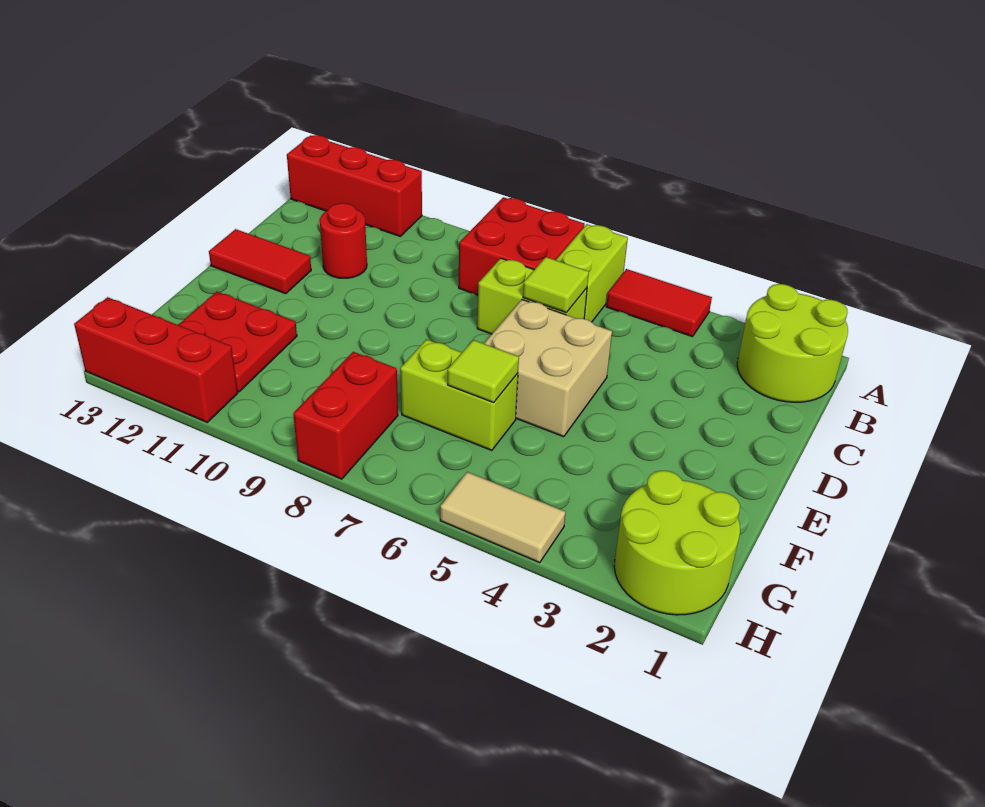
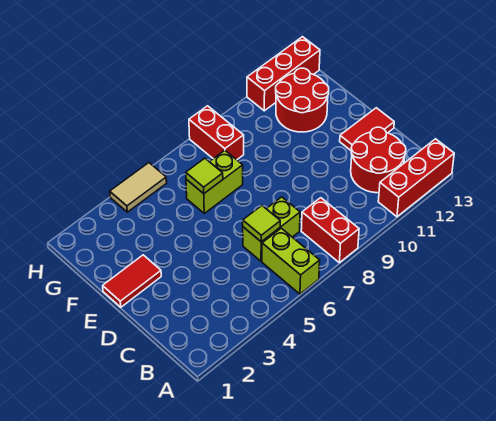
lime round brick A1:B2 level 1 -> none
red tile A4:A5 level 1 -> red tile E1:E2 level 1
red brick A7:B8 level 1 -> red brick A8:B8 level 1
red round brick C11 level 1 -> red round brick B11:C12 level 1
tan brick D5:E6 level 1 -> none
red plate F11:G12 level 1 -> red round brick F11:G12 level 1
lime round brick G1:H2 level 1 -> none

